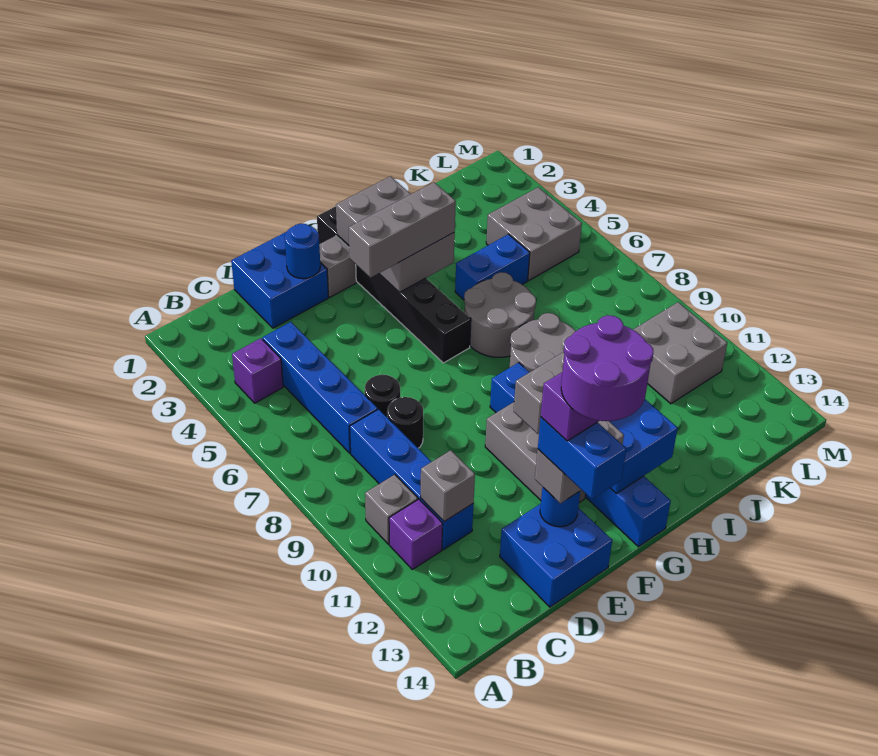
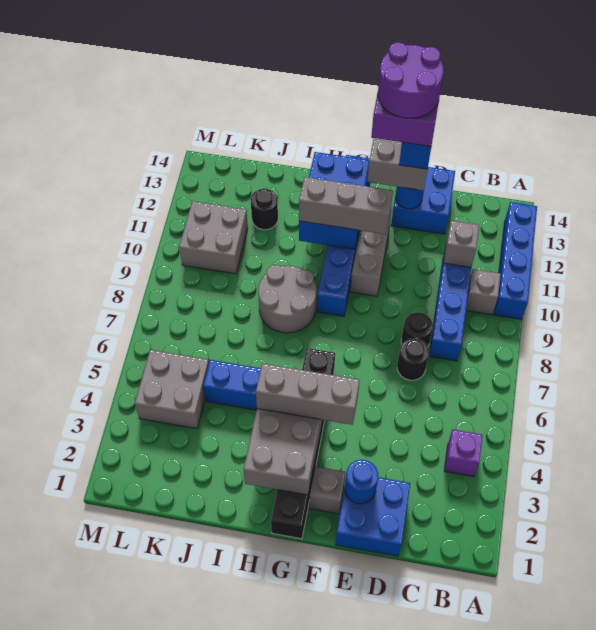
purple brick B11 level 1 -> none
blue brick C4:C7 level 1 -> blue brick A10:A13 level 1
grey round brick H6:I7 level 1 -> none
none -> black round brick J12 level 1

